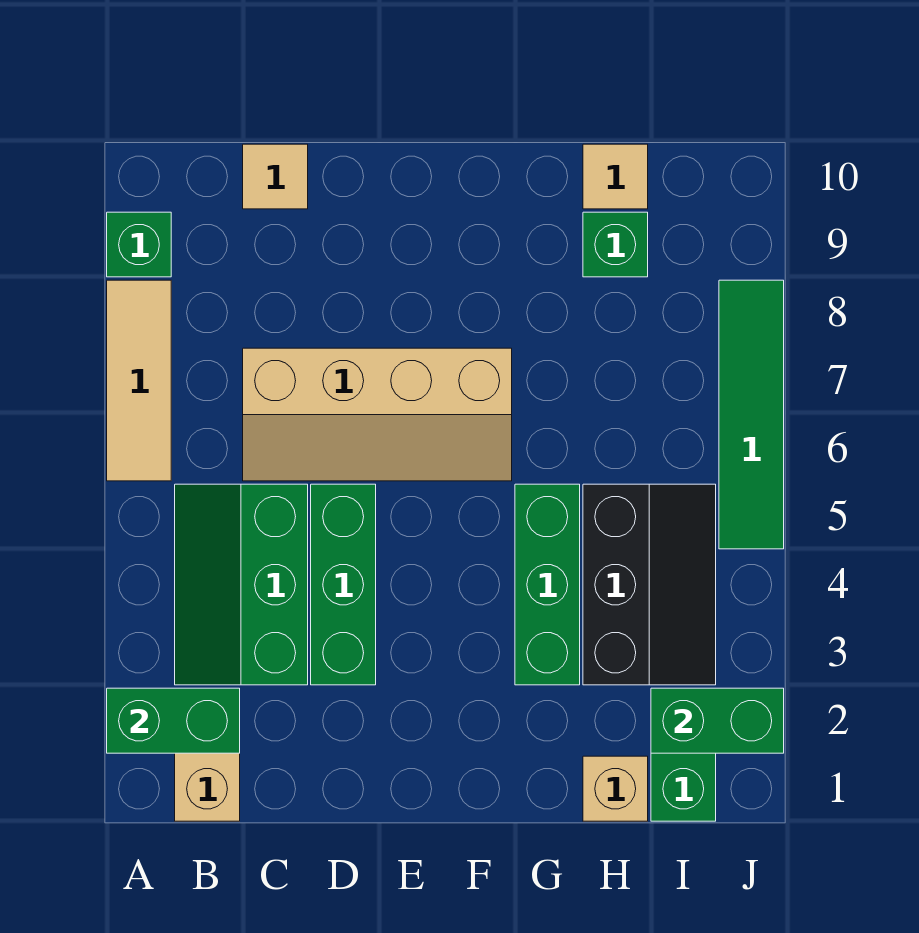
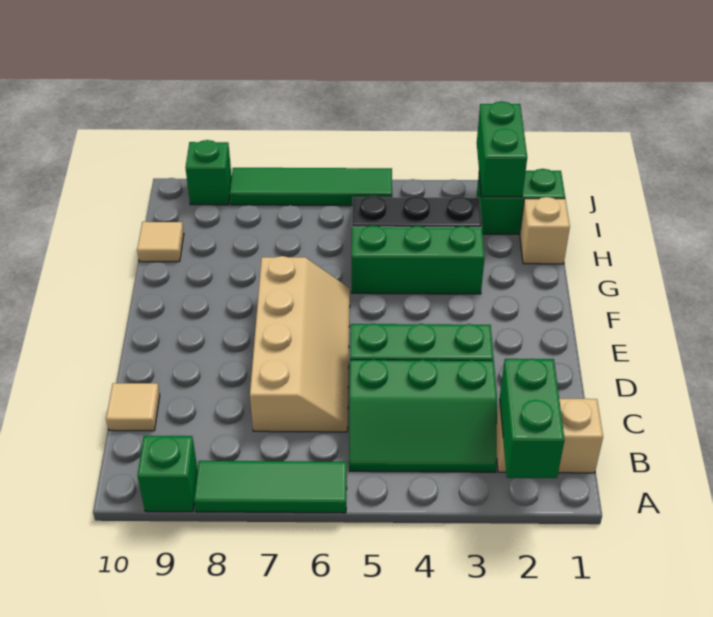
tan tile A6:A8 level 1 -> green tile A6:A8 level 1
green brick H9 level 1 -> green brick J9 level 1

